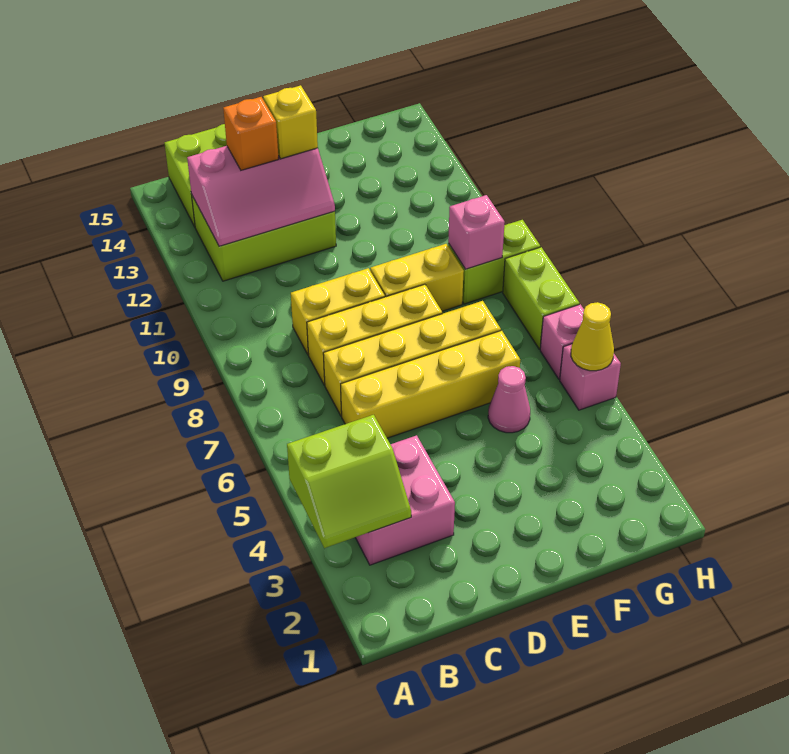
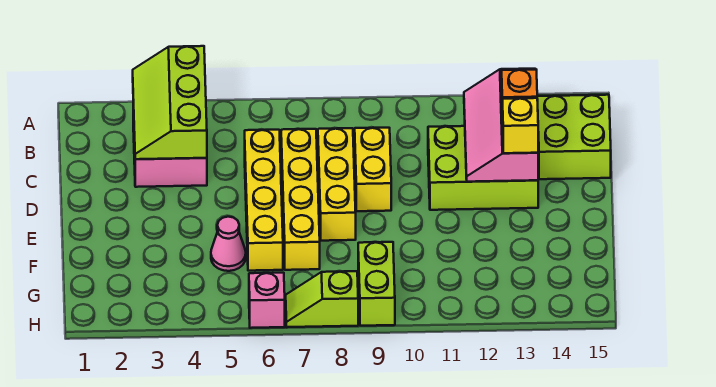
lime slope A3:B4 level 2 top 4 -> lime slope A3:C4 level 2 top 4
lime brick B12:D13 level 1 -> lime brick C11:D13 level 1
yellow brick E9:F9 level 1 -> none
pink brick G9 level 2 -> none
pink brick H5 level 1 -> none
yellow cone H5 level 2 -> none
lime brick H7:H8 level 1 -> lime slope H7:H8 level 1 top 8

